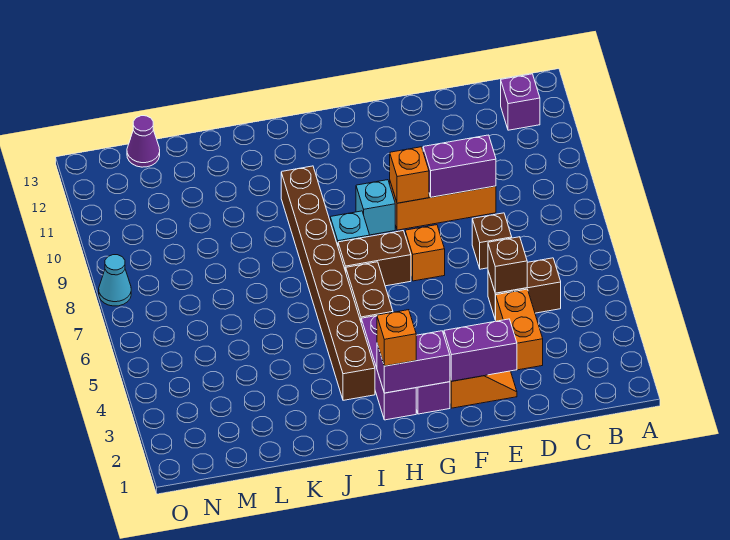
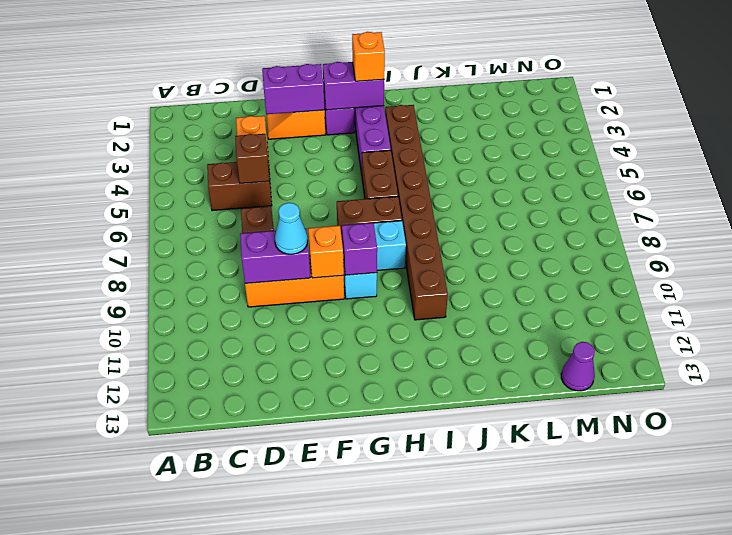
purple brick B12 level 1 -> purple brick G9 level 2
orange brick F7 level 1 -> none
cyan cone O8 level 1 -> cyan cone E9 level 3

